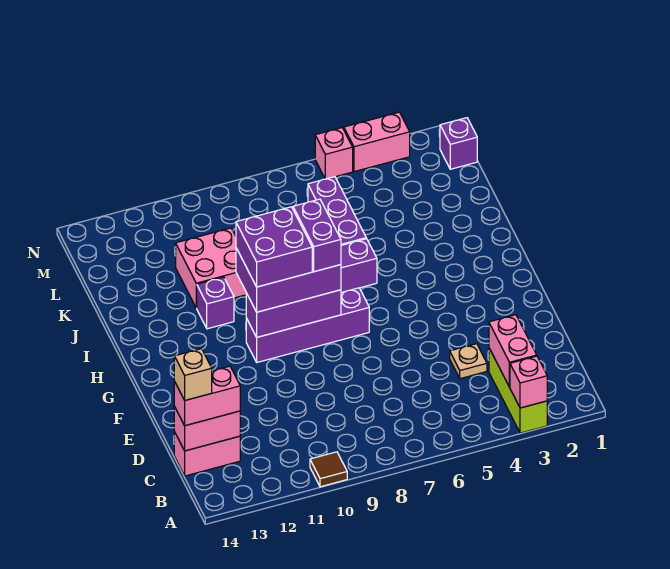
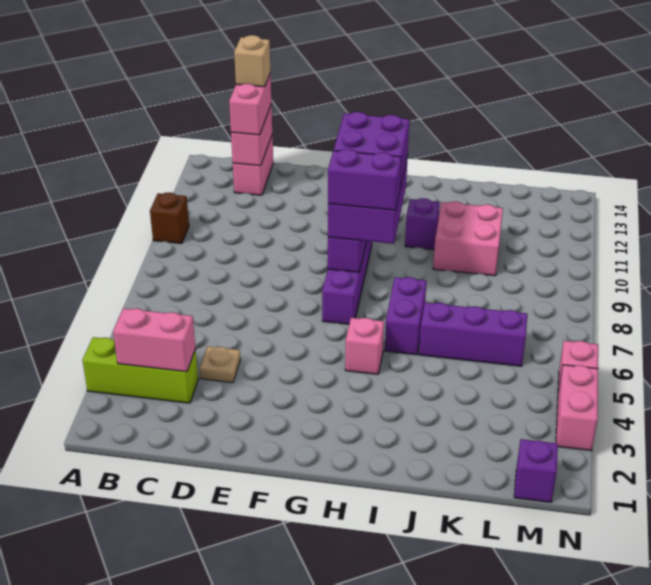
pink brick A3 level 2 -> pink brick H5 level 1
brown tile A10 level 1 -> brown brick A10 level 1

